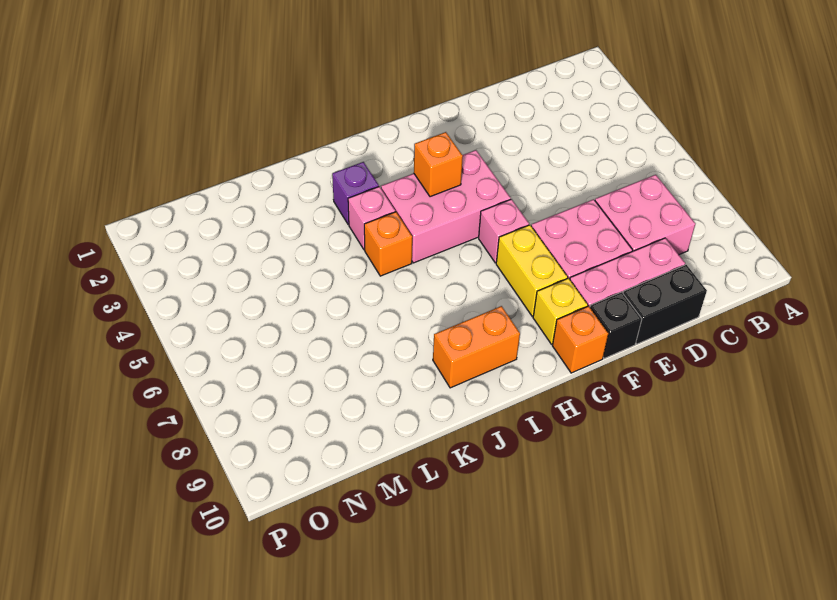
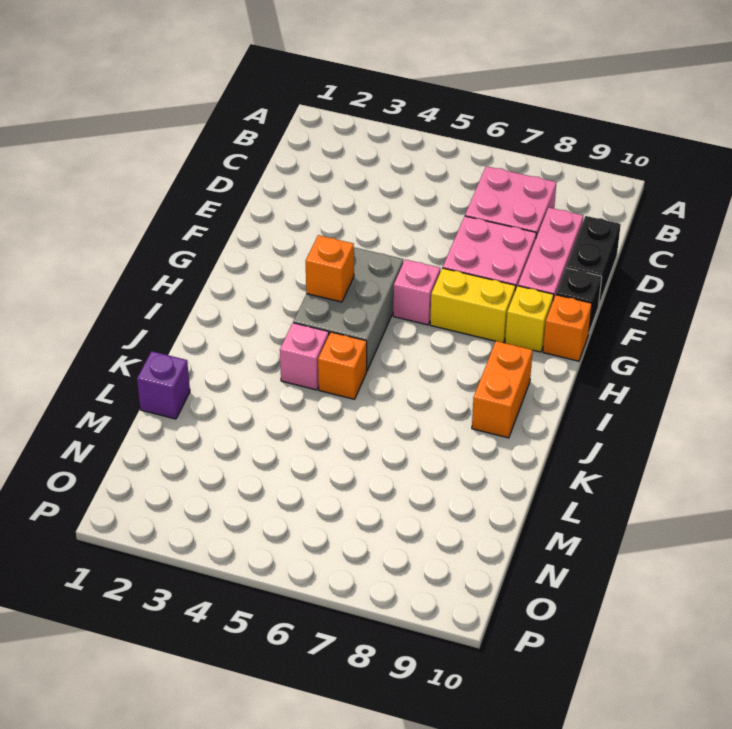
pink brick G4:I5 level 1 -> grey brick G4:I5 level 1
purple brick J3 level 1 -> purple brick L1 level 1

